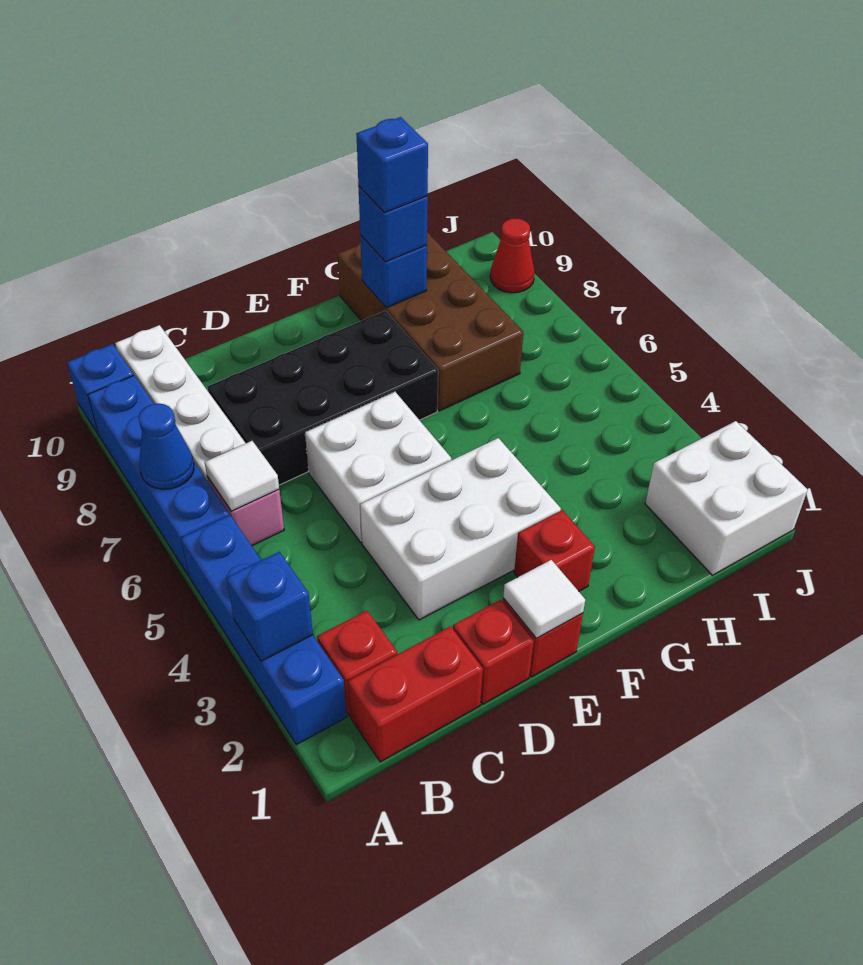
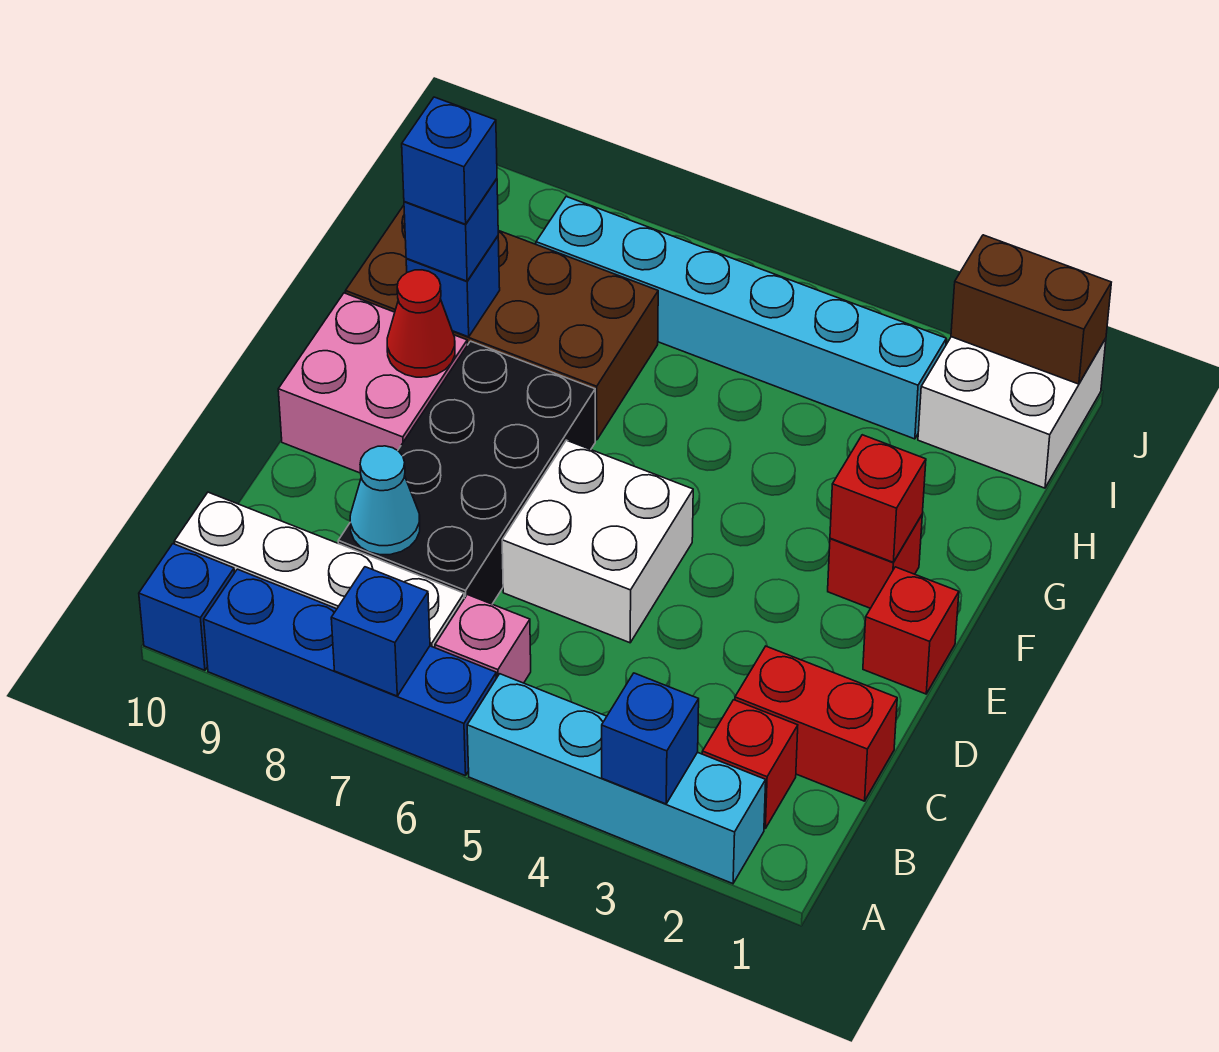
blue brick A2:A5 level 1 -> cyan brick A2:A5 level 1
blue cone A7 level 2 -> blue brick A7 level 2
red brick B1:C1 level 1 -> red brick C1:C2 level 1
white tile B6 level 2 -> none
none -> cyan cone C8 level 2
red brick D1 level 1 -> red brick F2 level 2
white brick D3:F4 level 1 -> none
white tile E1 level 2 -> none
none -> pink brick E9:F10 level 1
none -> cyan brick I3:I8 level 1
none -> brown brick J1:J2 level 2
red cone J9 level 1 -> red cone F9 level 2

